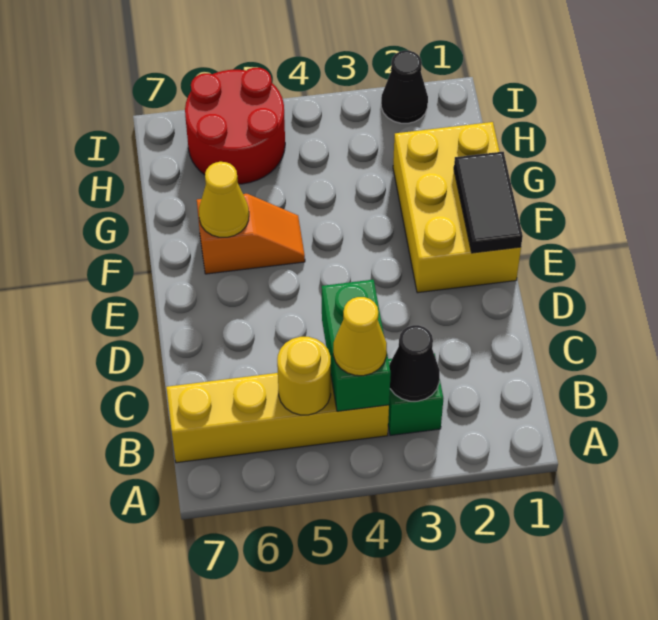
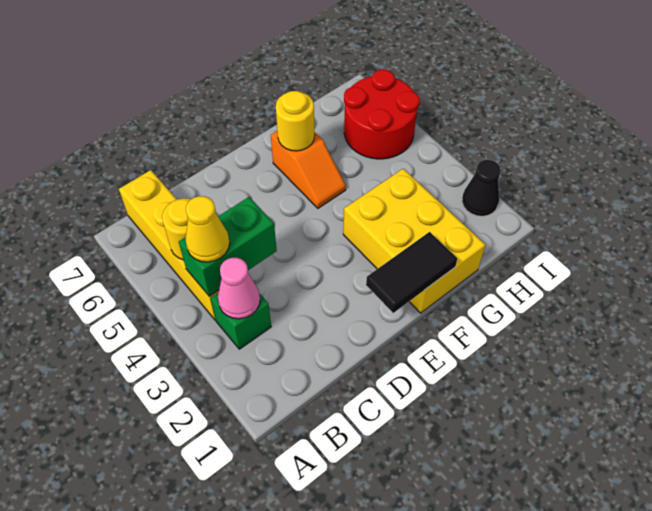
black cone B3 level 2 -> pink cone B3 level 2
yellow brick E1:G2 level 1 -> yellow brick F1:G3 level 1
yellow cone F6 level 2 -> yellow round brick F6 level 2

